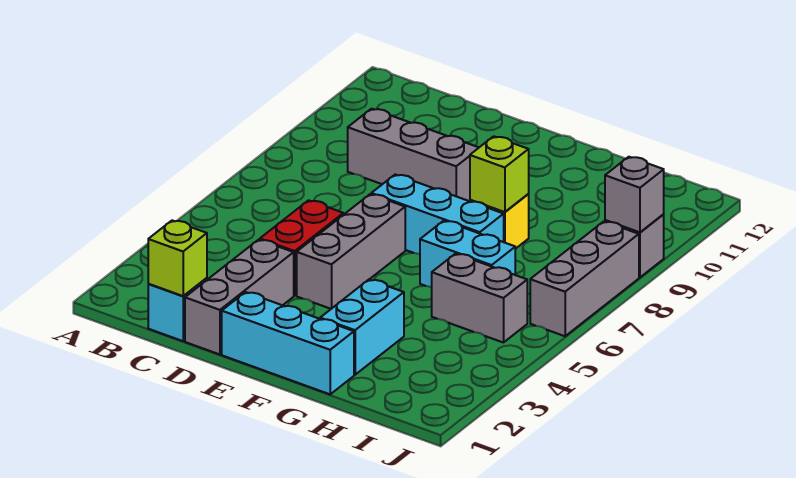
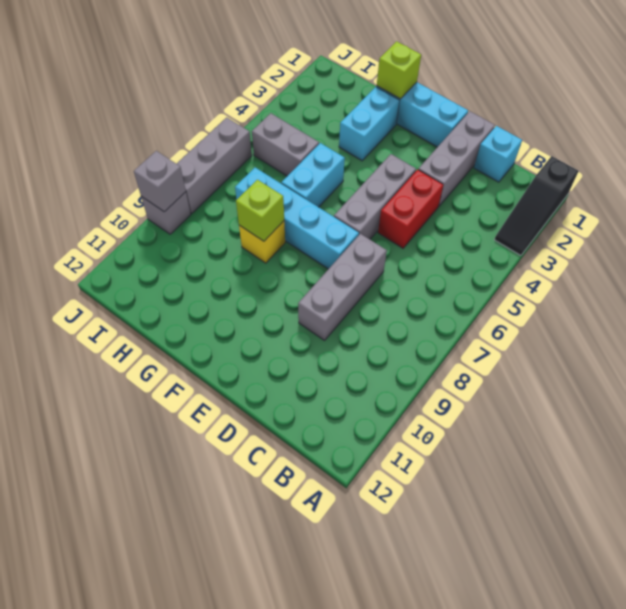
none -> black slope A1:A3 level 1 top 1
lime brick C1 level 2 -> lime brick G1 level 2
grey brick C9:E9 level 1 -> grey brick D7:D9 level 1
cyan brick E7:G7 level 1 -> cyan brick E7:H7 level 1
cyan brick G6:H6 level 1 -> cyan brick G5:G6 level 1

